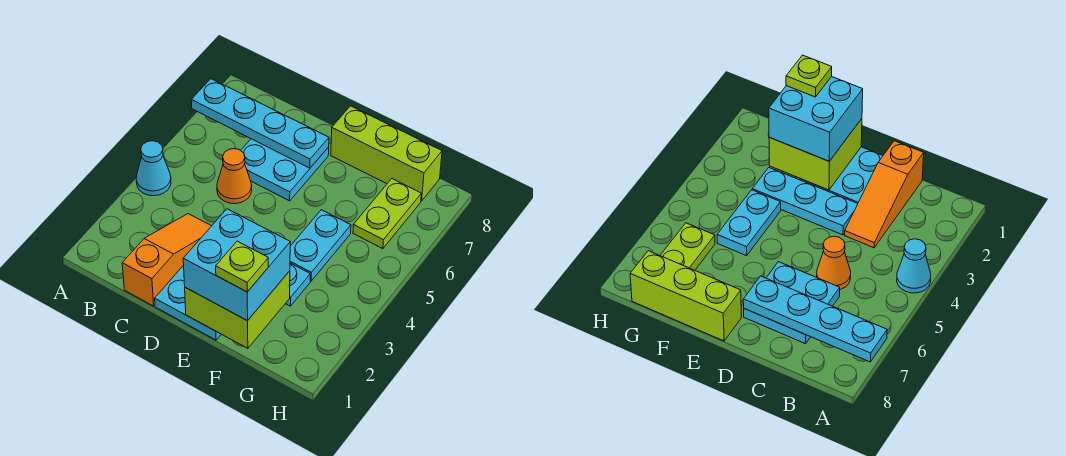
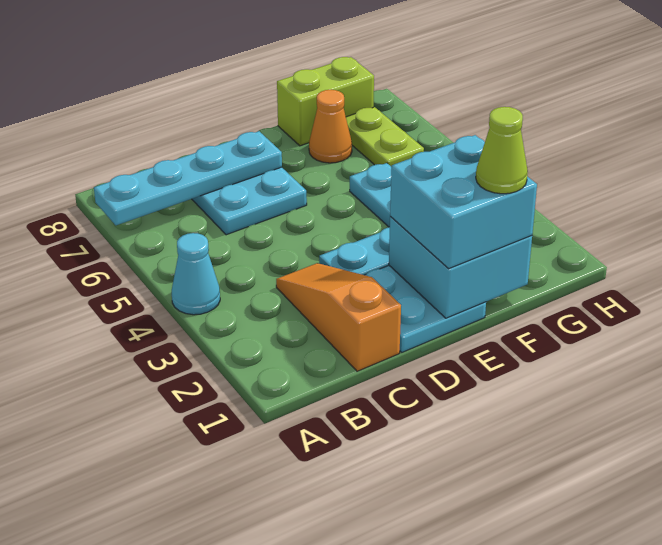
orange cone C5 level 1 -> orange cone F7 level 1
lime brick E1:F2 level 2 -> cyan brick E1:F2 level 2
lime brick E8:G8 level 1 -> lime brick F8:G8 level 1
lime plate F1 level 4 -> lime cone F1 level 4

